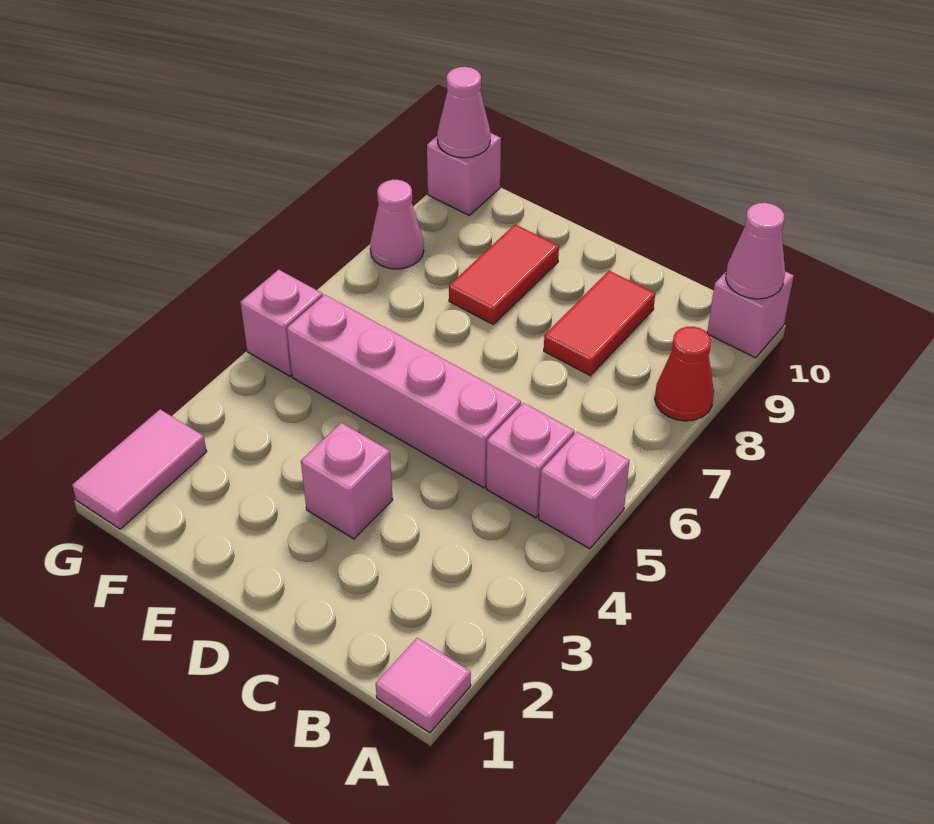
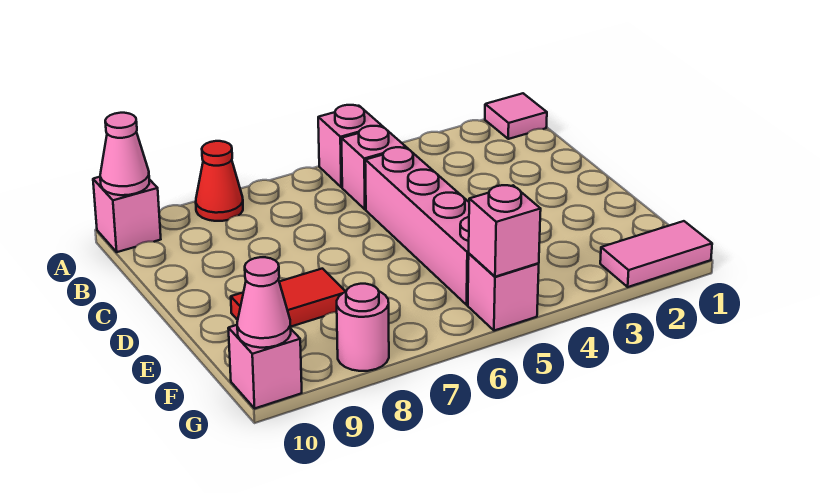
red tile C8:C9 level 1 -> none
pink brick D3 level 1 -> pink brick G5 level 2
pink cone G8 level 1 -> pink round brick G8 level 1

